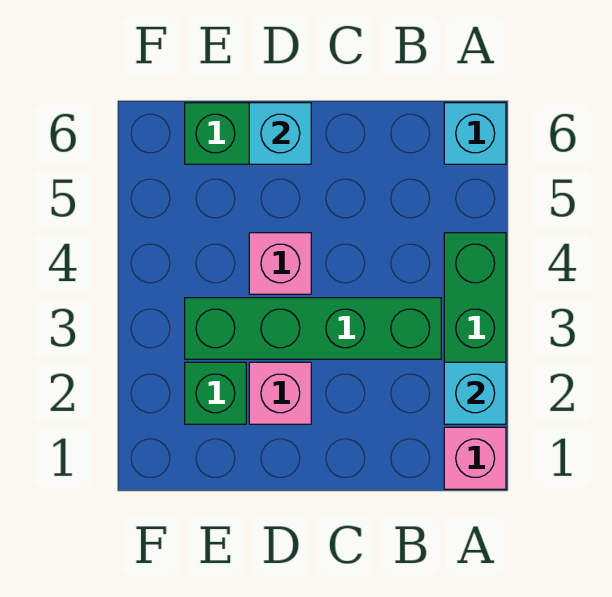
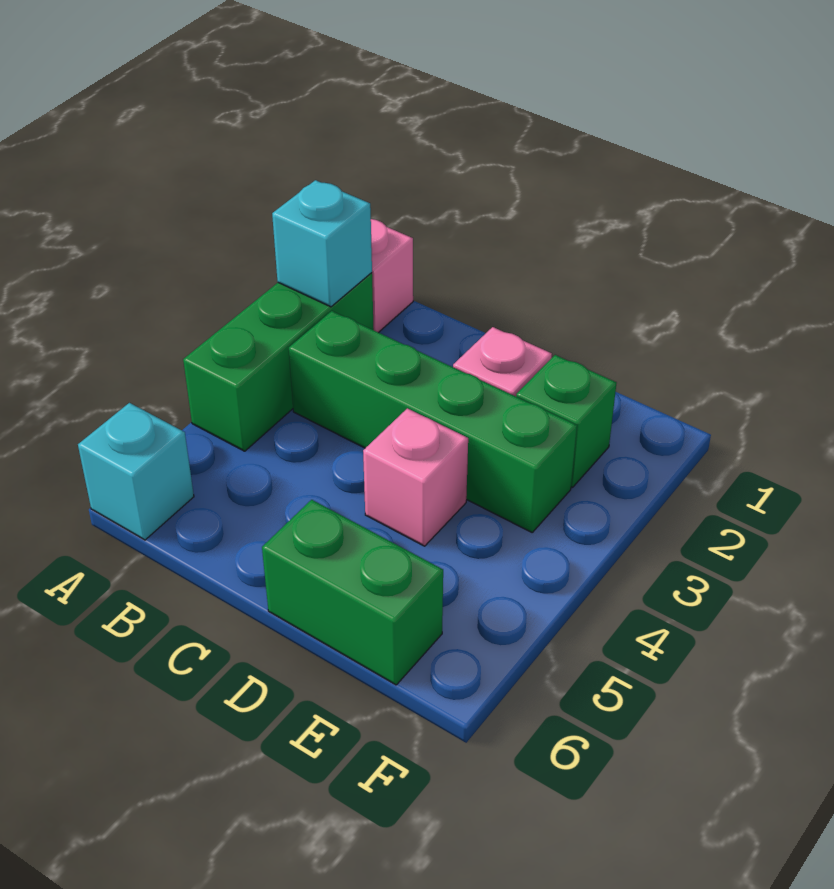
cyan brick D6 level 2 -> none

